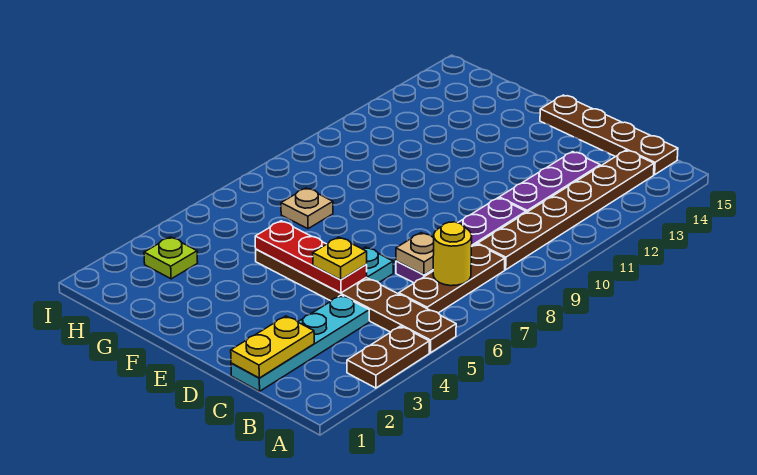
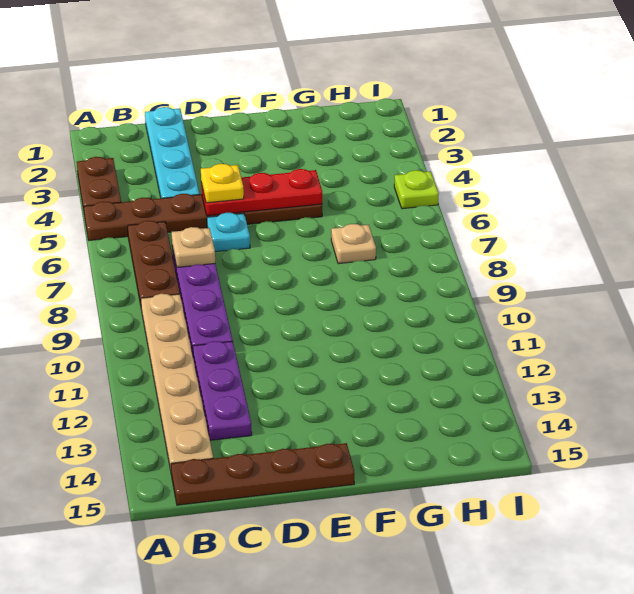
yellow round brick B7 level 2 -> none
brown plate B9:B14 level 1 -> tan plate B9:B14 level 1
yellow plate C1:C2 level 2 -> none
lime plate H3 level 1 -> lime plate I5 level 1

